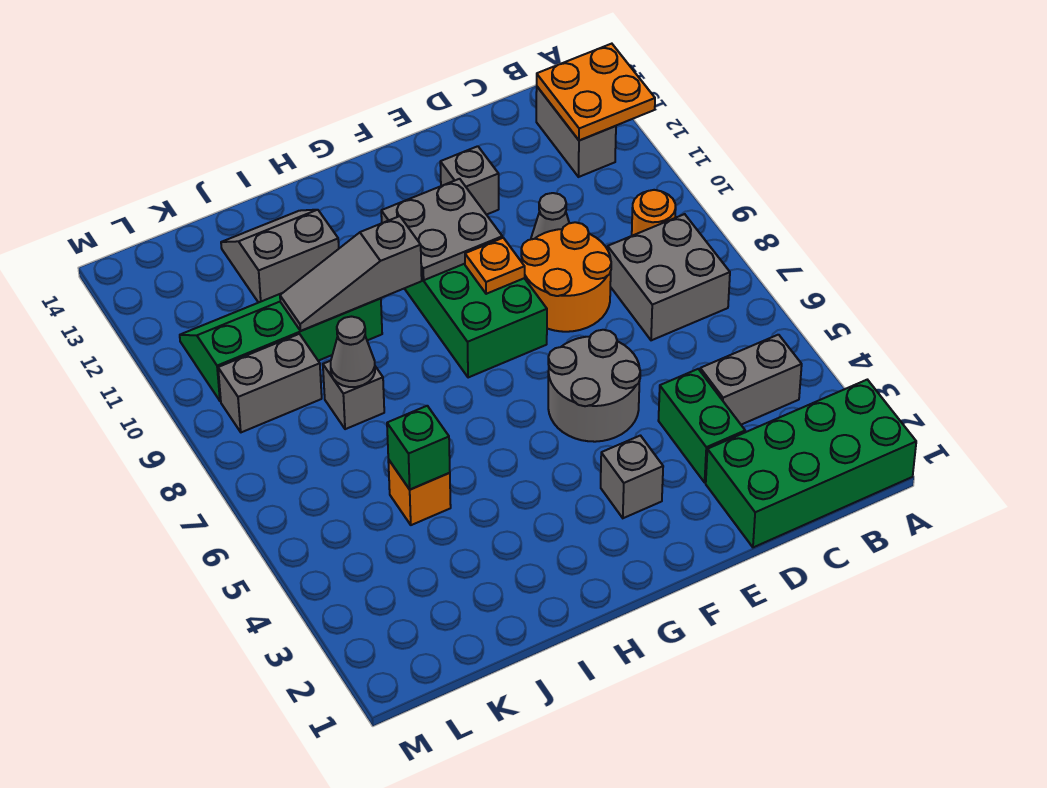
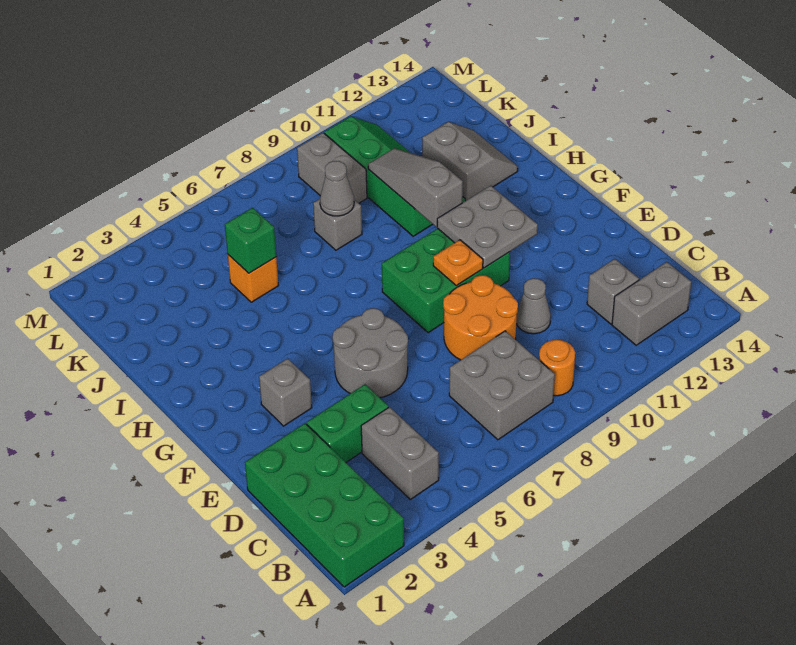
orange plate A12:B13 level 2 -> none
grey brick E12 level 1 -> grey brick C12 level 1

